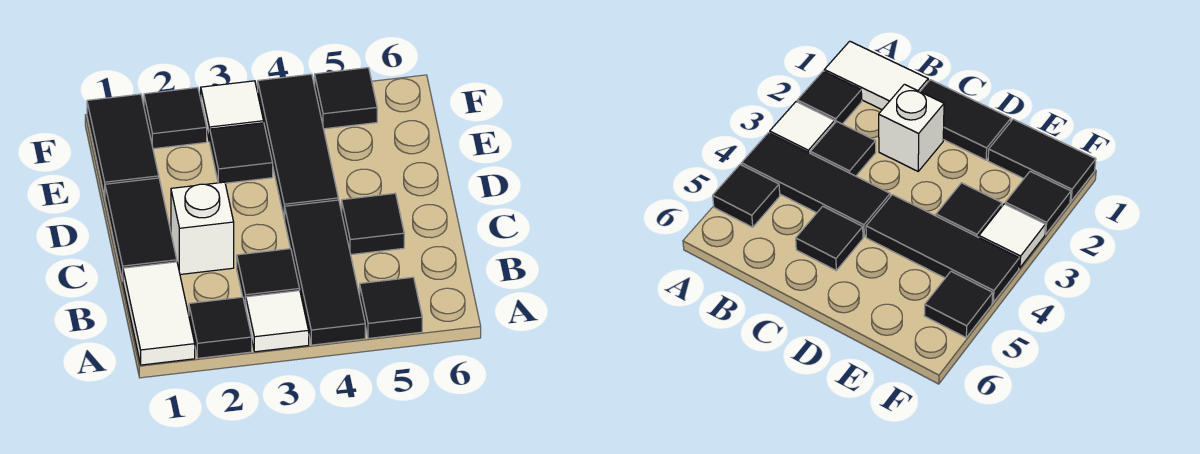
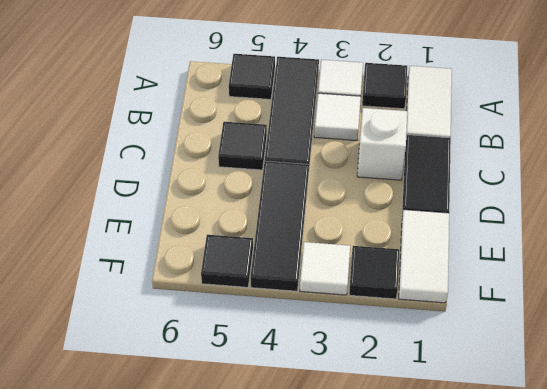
black tile B3 level 1 -> white tile B3 level 1
black tile E1:F1 level 1 -> white tile E1:F1 level 1
black tile E3 level 1 -> none

